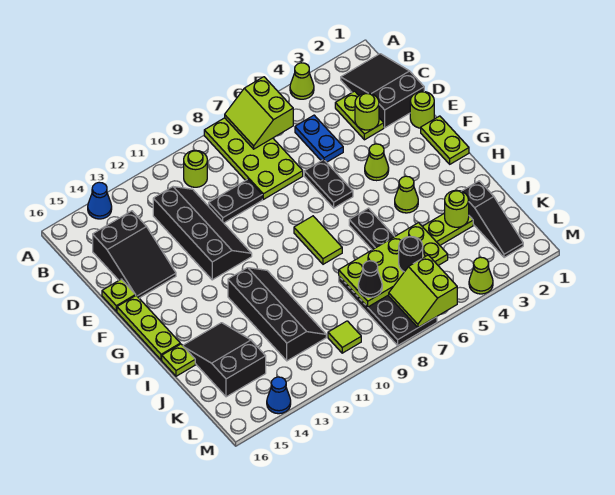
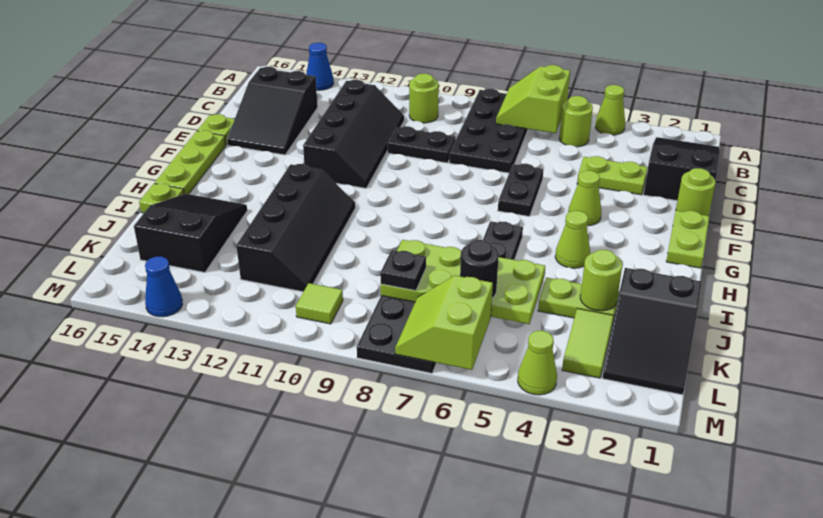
lime plate A7:D8 level 1 -> black plate A7:D8 level 1
lime plate C3:D3 level 1 -> lime plate D3:D4 level 1
blue plate C5:D5 level 1 -> none
lime round brick D3 level 2 -> lime round brick B5 level 1
lime tile G8:H8 level 1 -> lime tile K3:L3 level 1
black slope J2:L2 level 1 top J -> black slope J1:L2 level 1 top J
black cone K8 level 3 -> black plate K8 level 3

